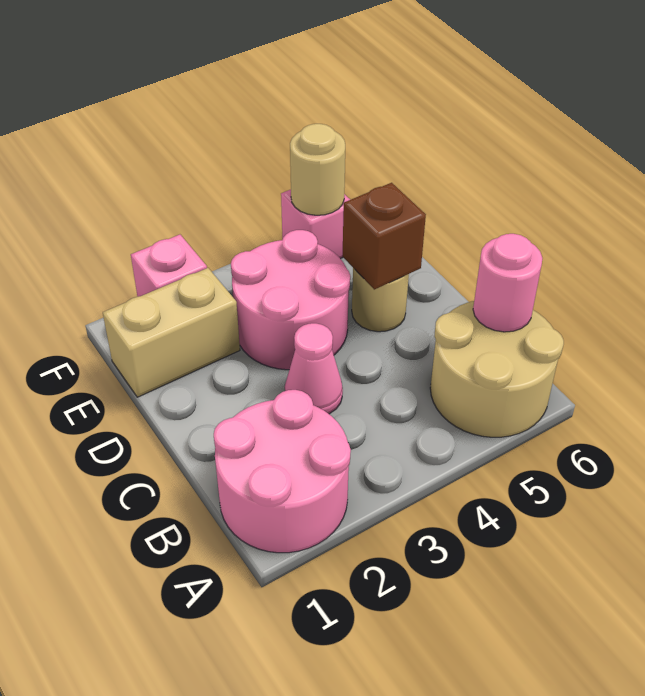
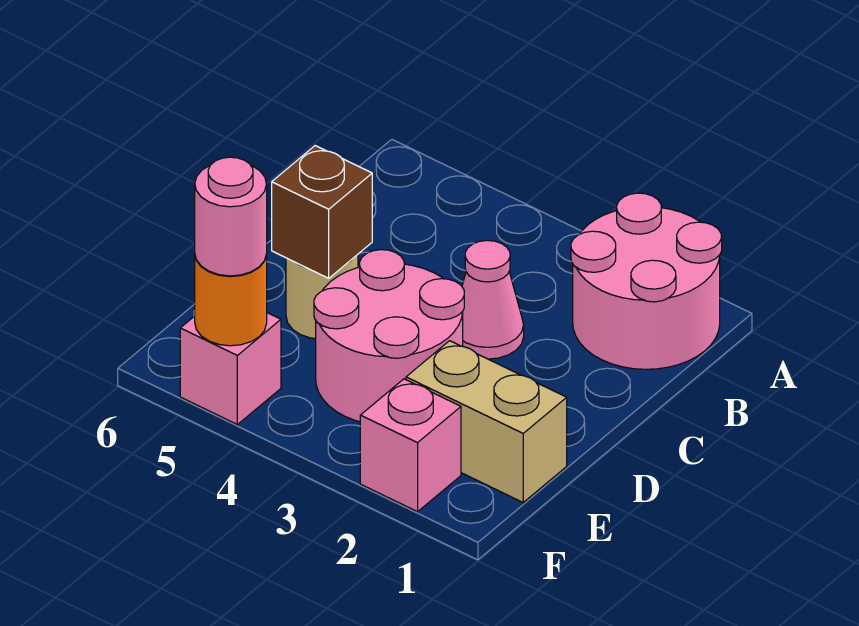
tan round brick A5:B6 level 1 -> none
pink round brick B6 level 2 -> pink round brick F5 level 3
tan round brick F5 level 2 -> orange round brick F5 level 2

